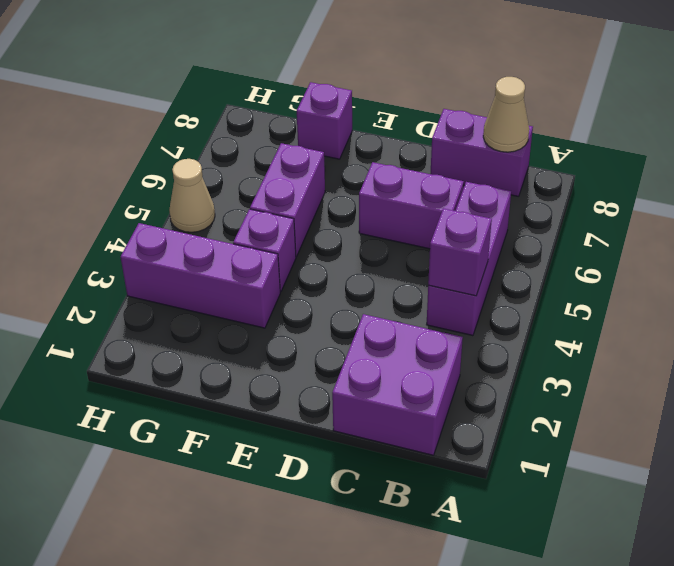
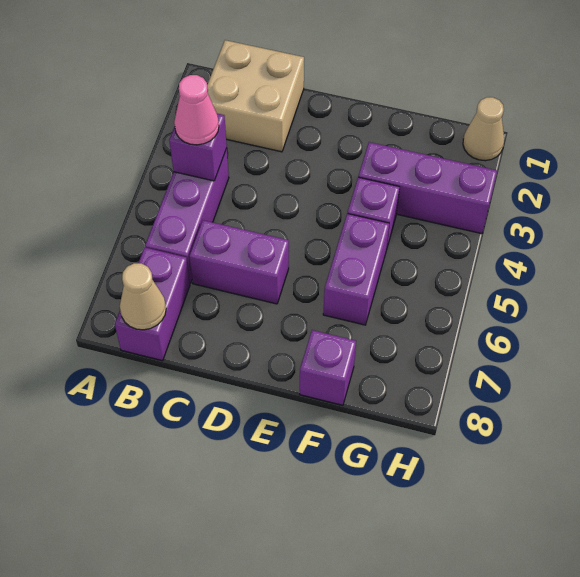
purple brick B1:C2 level 1 -> tan brick B1:C2 level 1
none -> pink cone B4 level 3
purple brick B8:C8 level 1 -> purple brick B7:B8 level 1
tan cone H5 level 1 -> tan cone H1 level 1

